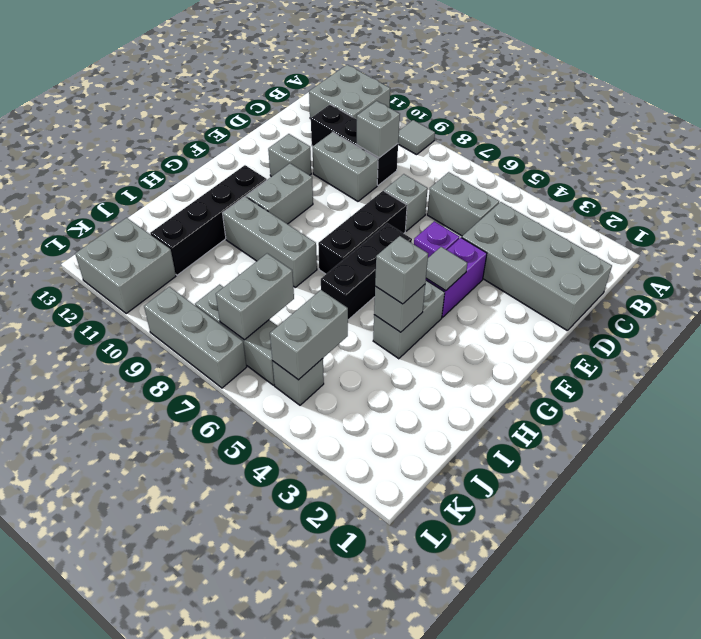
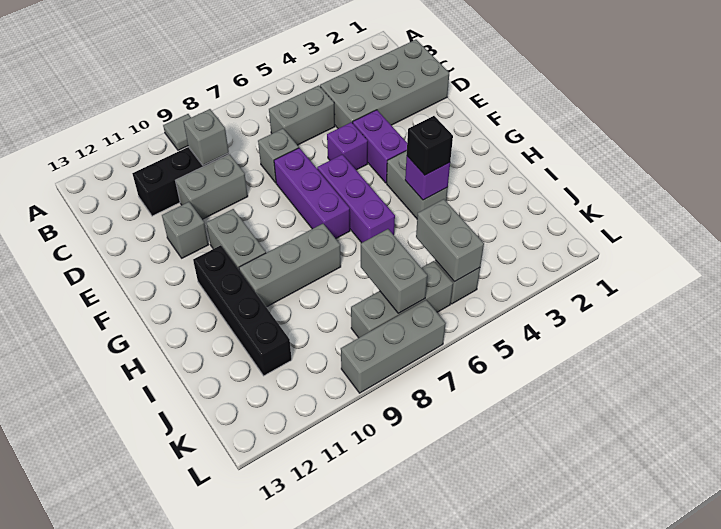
grey brick A11:B12 level 1 -> none
black brick E7:G7 level 1 -> purple brick E7:G7 level 1
grey tile F4 level 2 -> none
black brick F6:H6 level 1 -> purple brick F6:H6 level 1
grey brick H4 level 2 -> purple brick H4 level 2
grey brick H4 level 3 -> black brick H4 level 3
grey brick K11:L12 level 1 -> none

